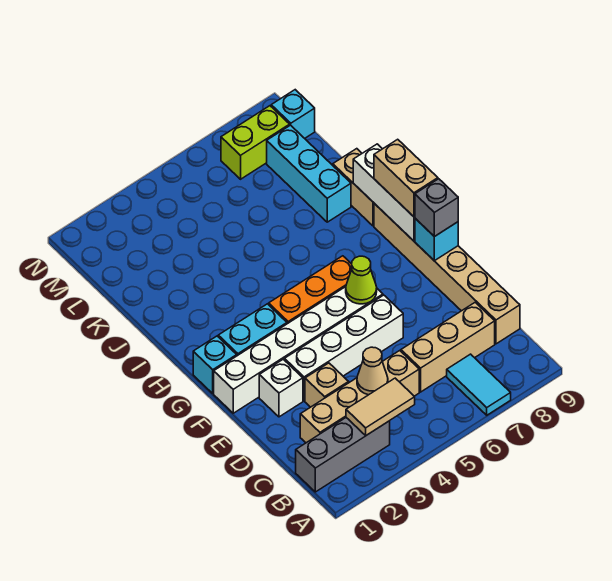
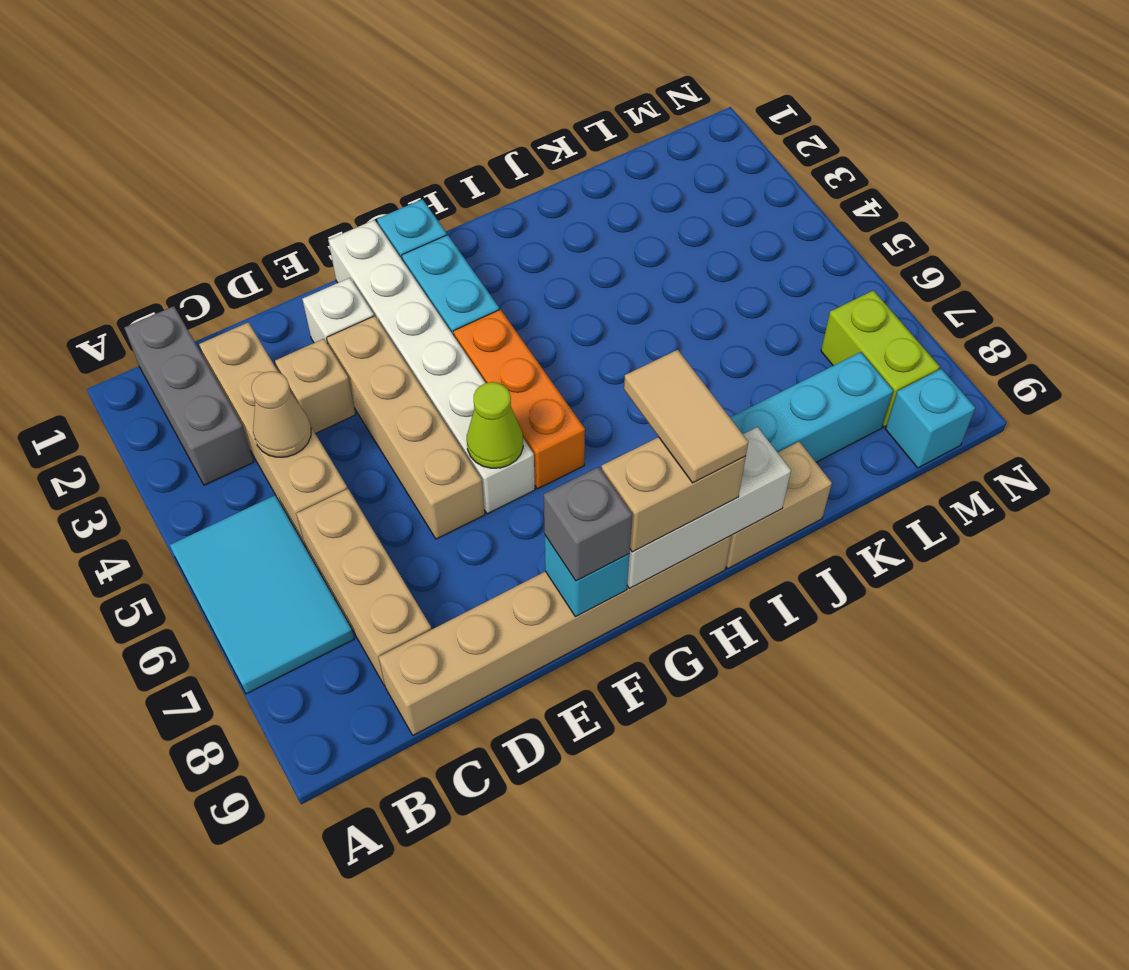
cyan tile A7:B7 level 1 -> cyan tile A5:B7 level 1
tan tile B3:B4 level 2 -> tan tile H8:H9 level 4
white brick E3:E6 level 1 -> tan brick E3:E6 level 1

